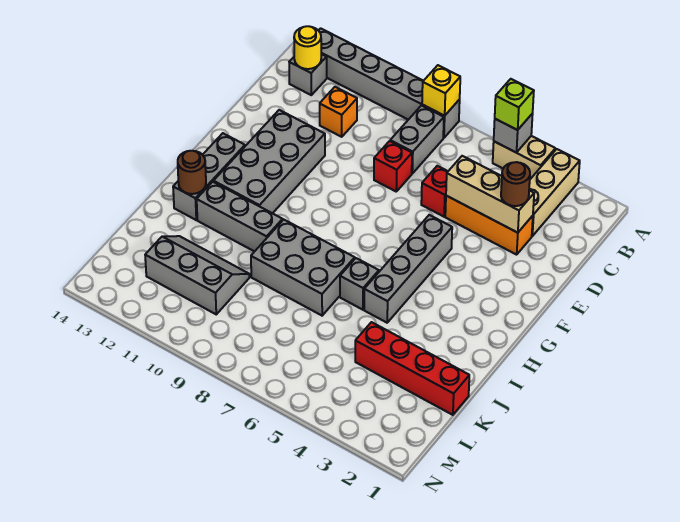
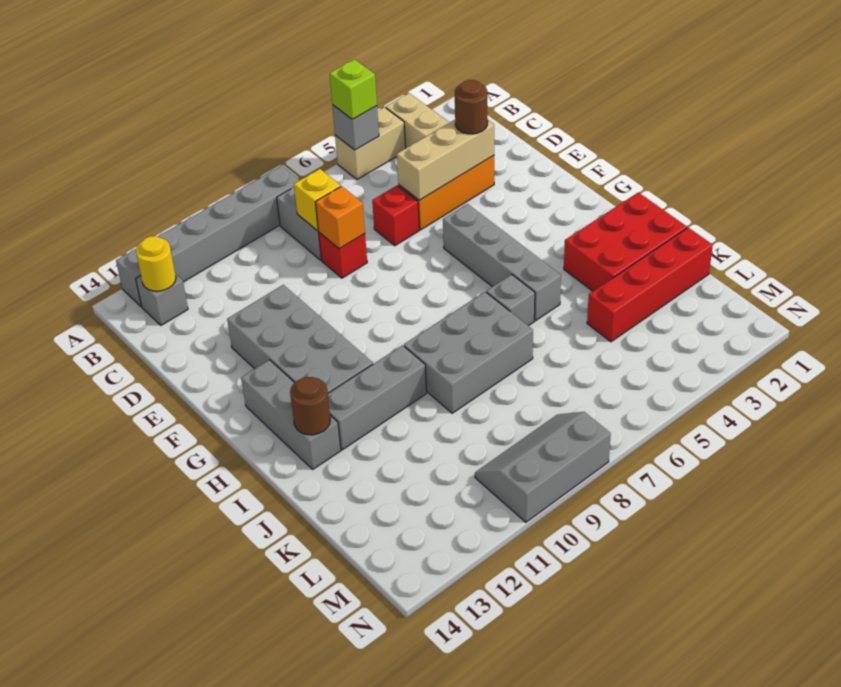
yellow brick A8 level 2 -> yellow brick C8 level 2
orange brick C11 level 1 -> orange brick D8 level 2
none -> red brick I1:J3 level 1
grey slope K10:L12 level 1 top L -> grey slope M8:N10 level 1 top N

